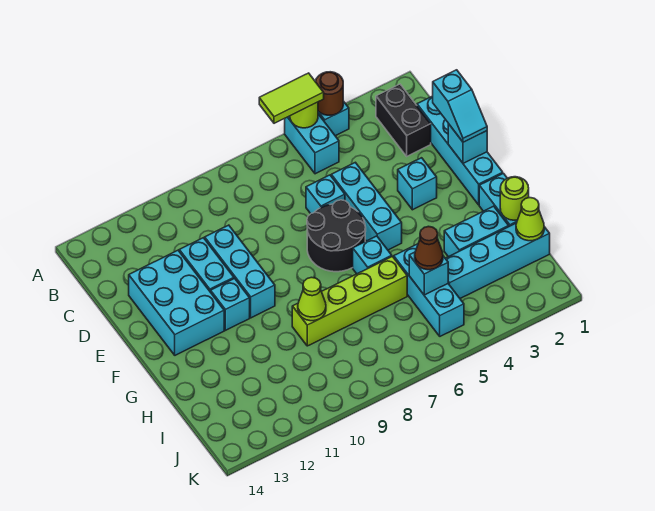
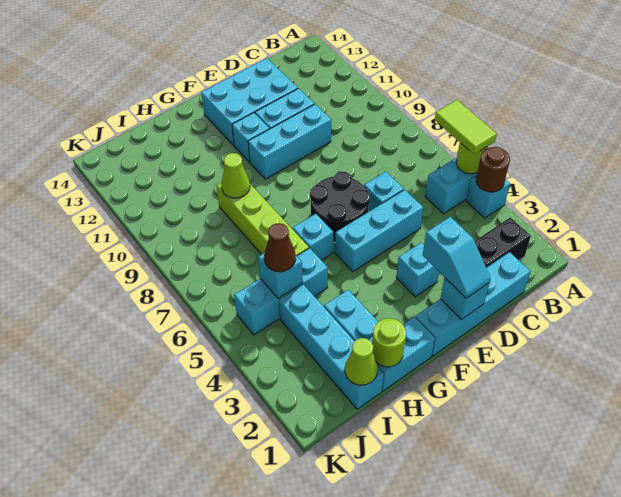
cyan slope D1:E1 level 3 top D -> cyan slope E1:E2 level 3 top 2

